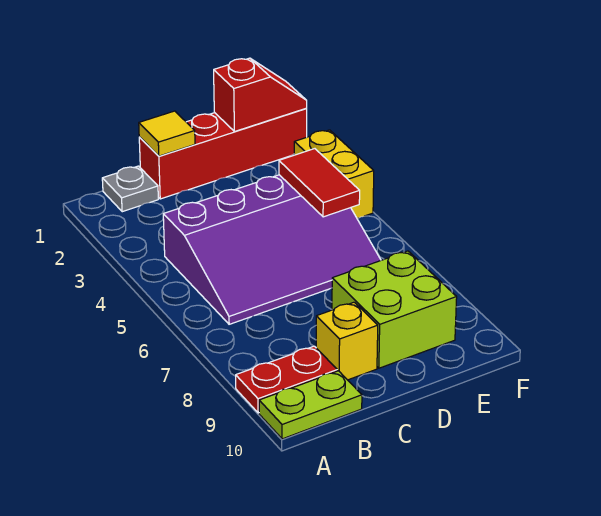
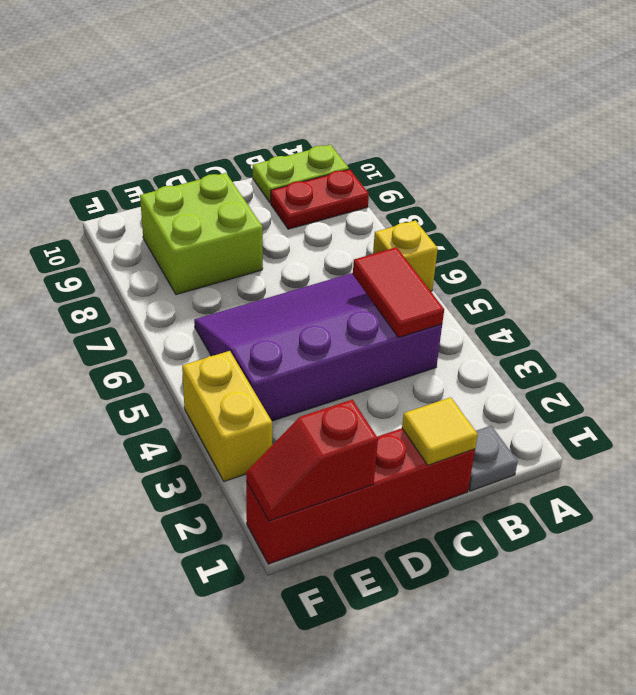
yellow brick C9 level 1 -> yellow brick A6 level 1
red tile E4:E5 level 2 -> red tile B4:B5 level 2

